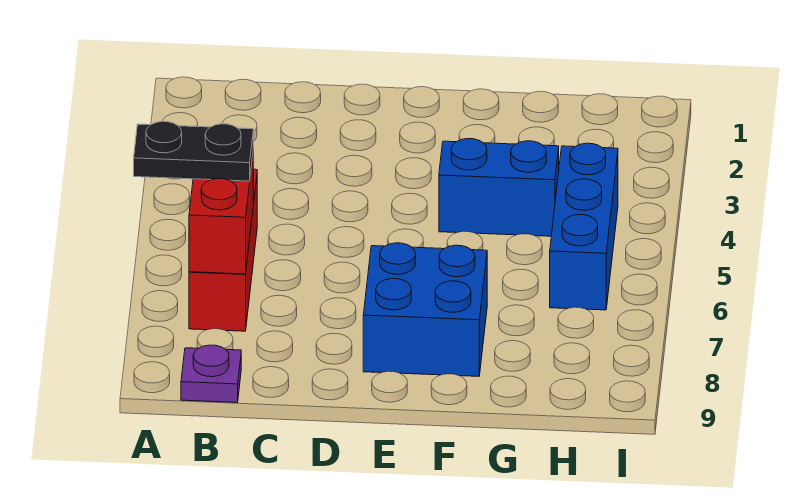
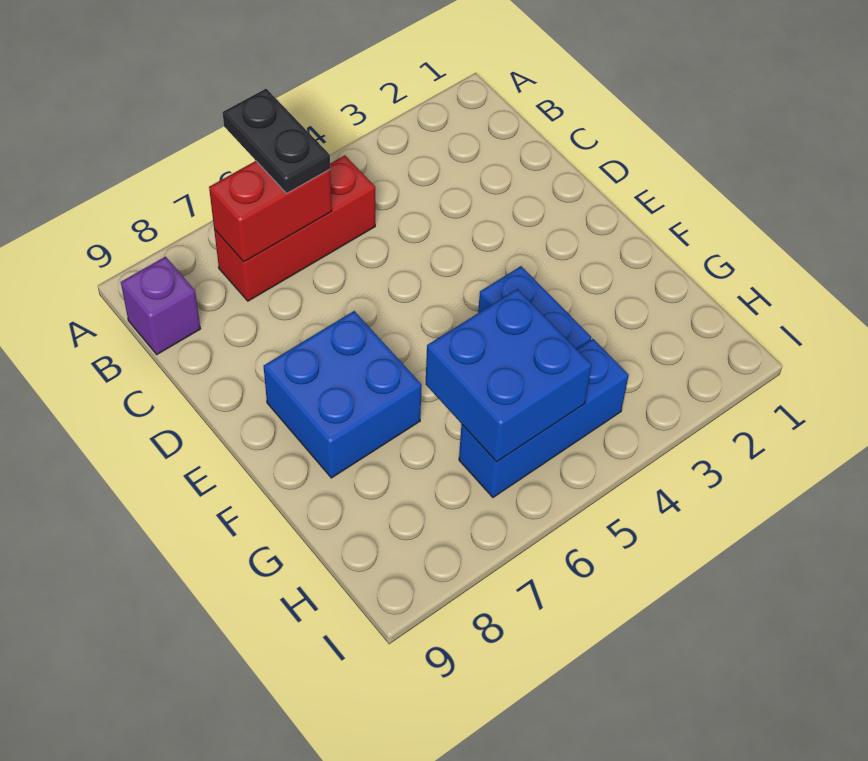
purple plate B9 level 1 -> purple brick B9 level 1
none -> blue brick G5:H6 level 2

